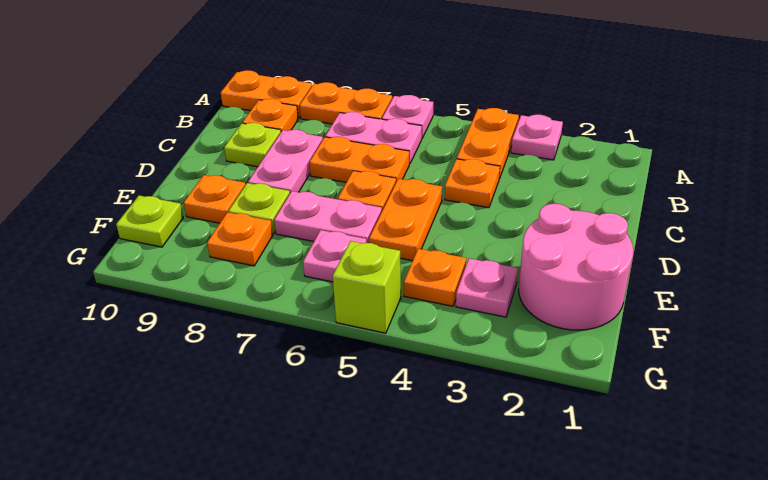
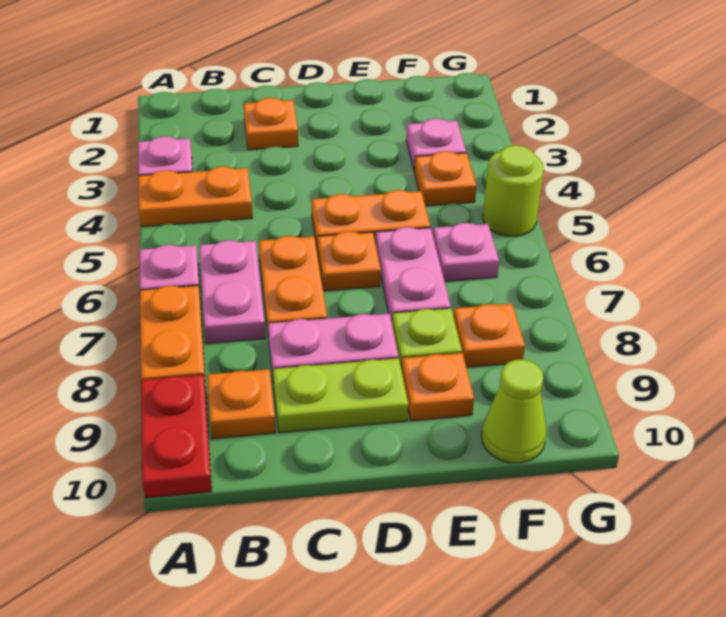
orange plate A9:A10 level 1 -> red plate A9:A10 level 1
orange plate C4 level 1 -> orange plate C2 level 1
lime plate C9 level 1 -> lime plate C9:D9 level 1
pink round brick E1:F2 level 1 -> none
lime plate F10 level 1 -> lime cone F10 level 1
lime brick G5 level 1 -> lime round brick G5 level 1

